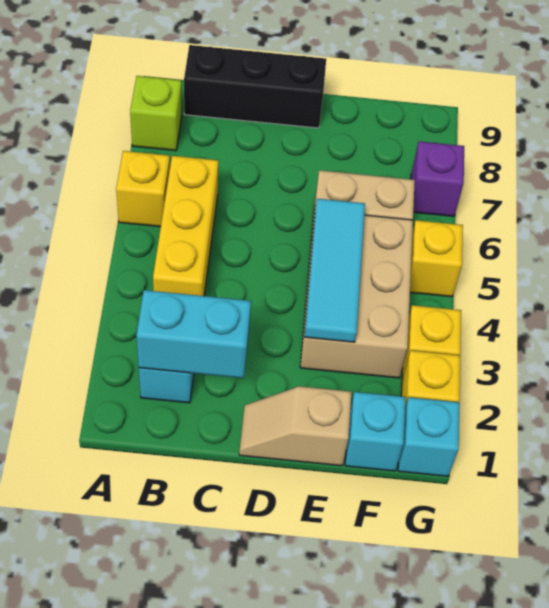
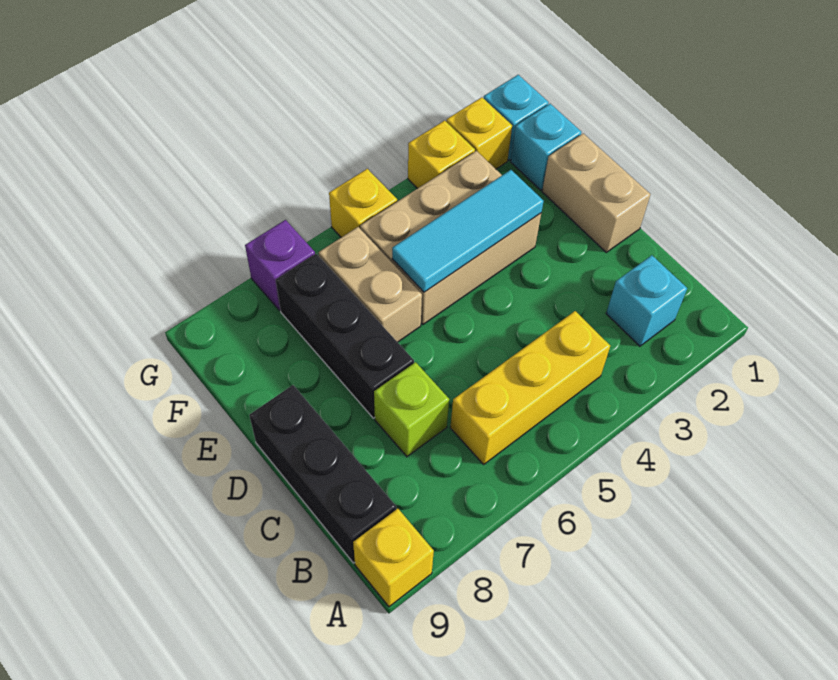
yellow brick A6 level 1 -> yellow brick A9 level 1
lime brick A8 level 1 -> lime brick C7 level 1
cyan brick B2:C2 level 2 -> none
tan slope D1:E1 level 1 top E -> tan brick D1:E1 level 1
none -> black brick D7:F7 level 1

